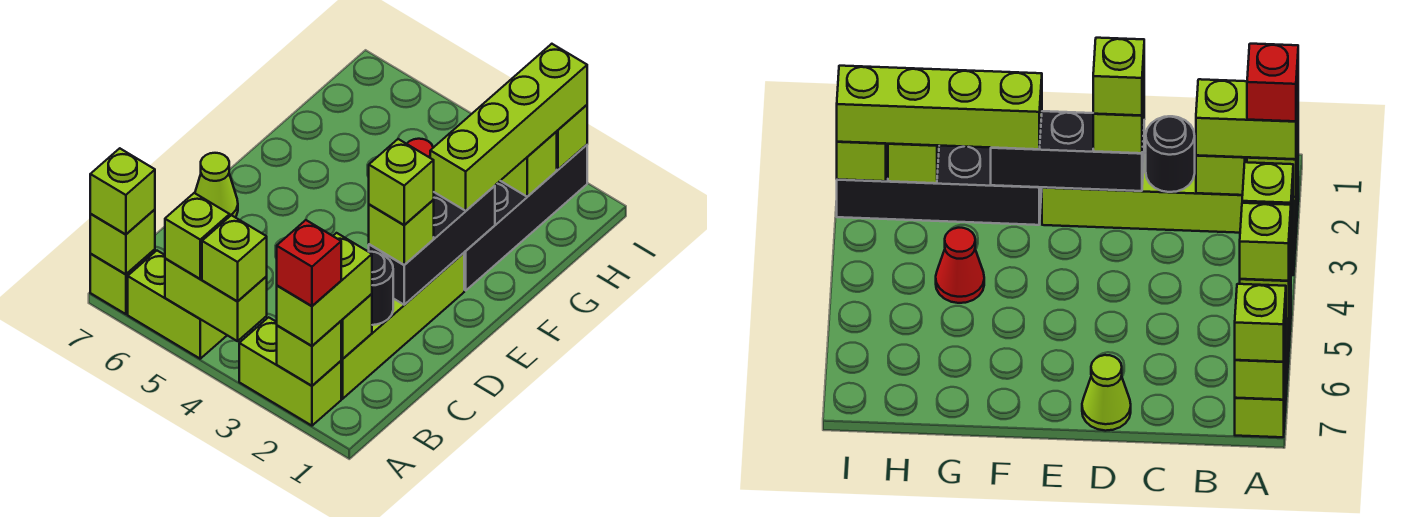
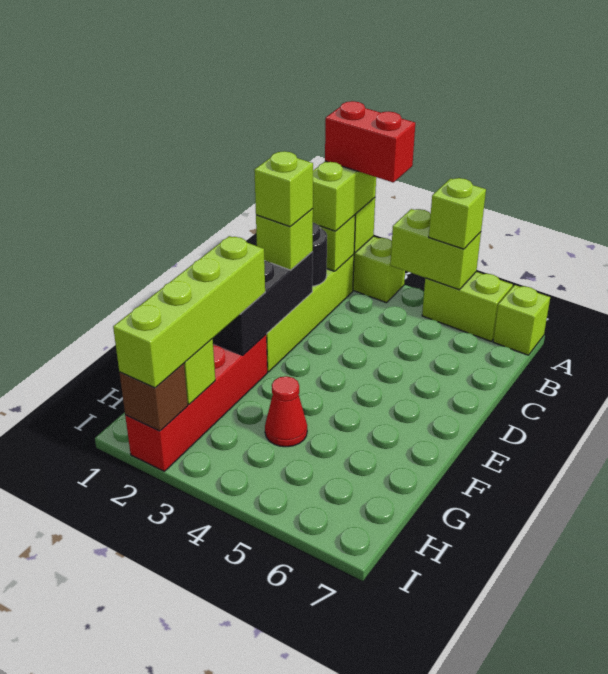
red brick A2 level 4 -> red brick A2:A3 level 4
lime brick A4 level 3 -> none
lime brick A7 level 2 -> none
lime brick A7 level 3 -> none
lime cone D7 level 1 -> none
black brick F2:I2 level 1 -> red brick F2:I2 level 1
lime brick I2 level 2 -> brown brick I2 level 2

